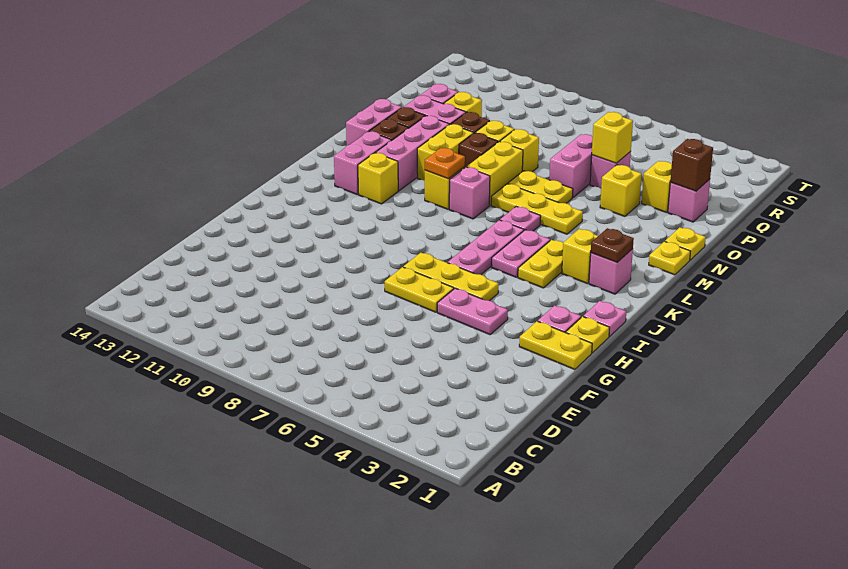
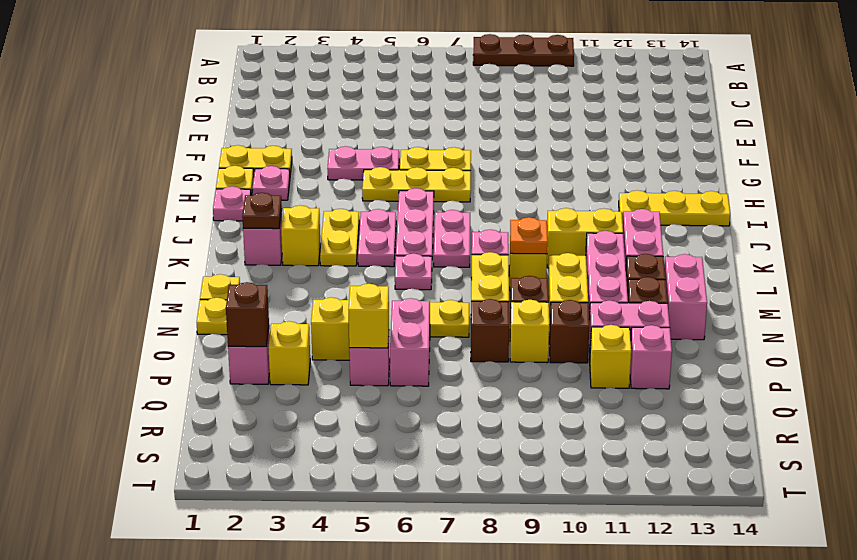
none -> brown plate A8:A10 level 1
none -> pink plate J7:K7 level 1
yellow brick K11 level 1 -> yellow brick K10:K11 level 1
yellow plate M5:M7 level 1 -> yellow plate I12:I14 level 1
yellow brick O8 level 1 -> brown brick O8 level 1

